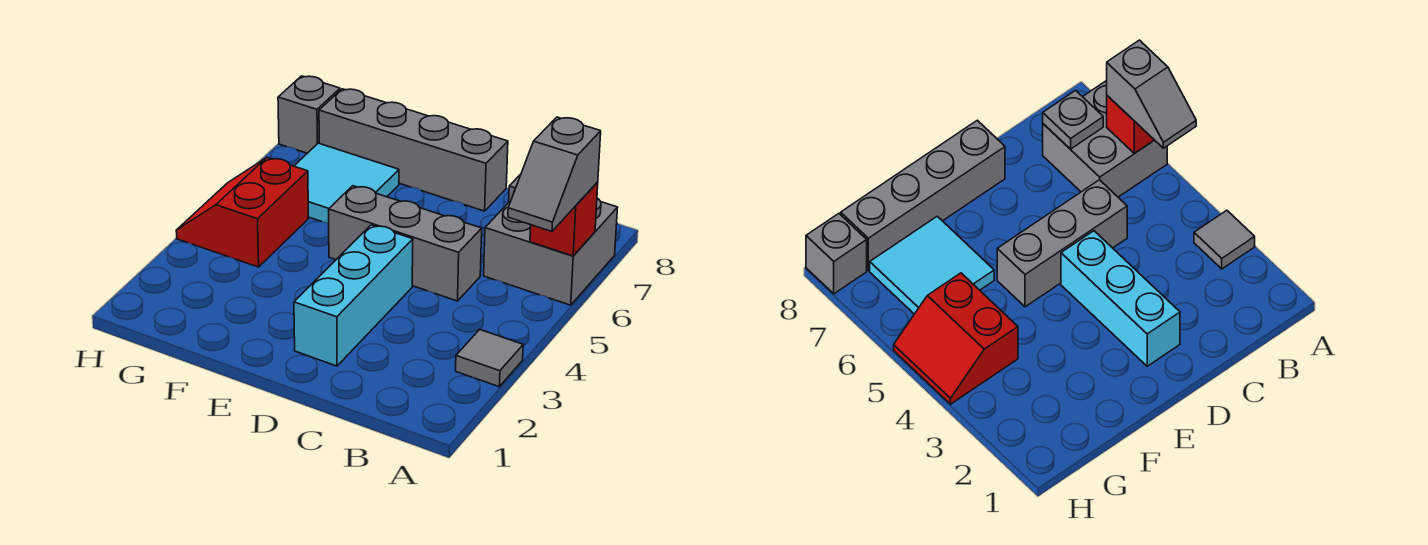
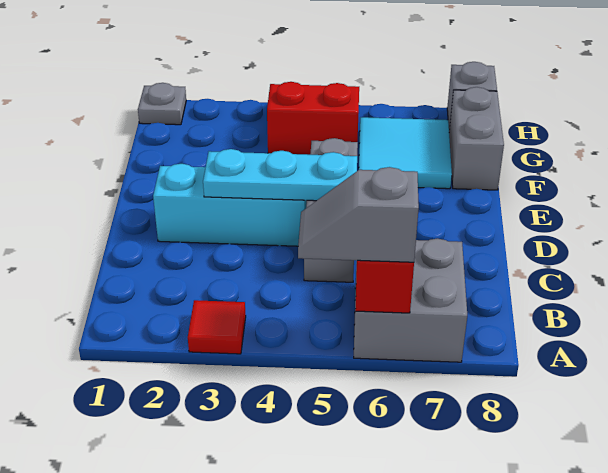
grey tile A3 level 1 -> red tile A3 level 1
grey plate B7 level 2 -> grey plate H1 level 1
none -> cyan plate D3:D5 level 2
grey brick D8:G8 level 1 -> grey brick F8:G8 level 1

